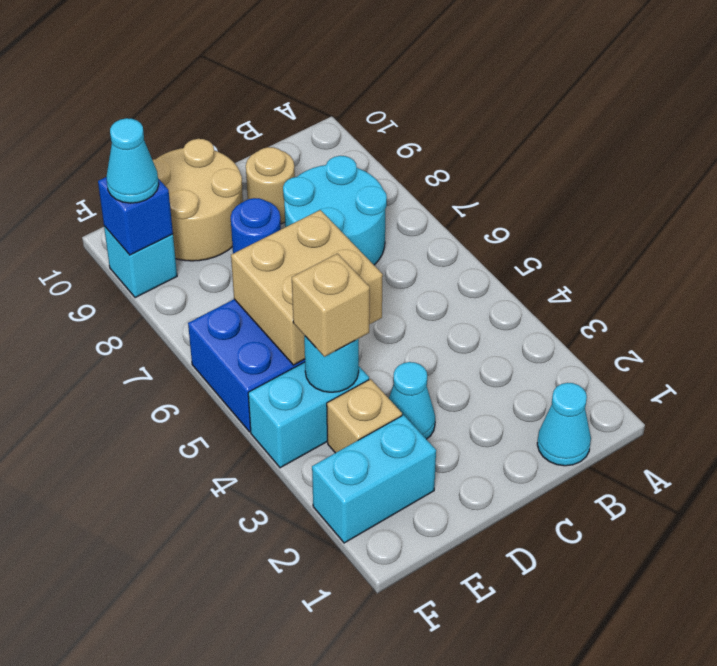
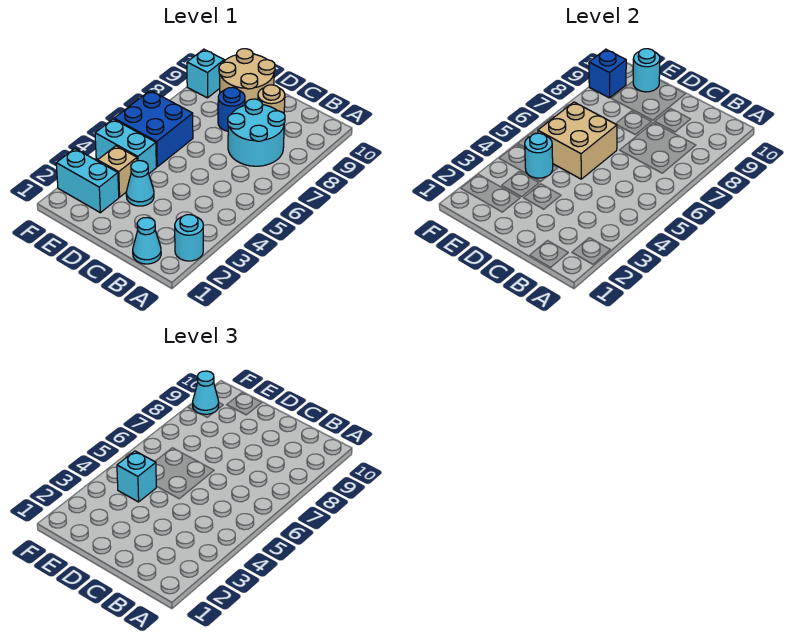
none -> cyan round brick A2 level 1
tan brick E4 level 3 -> cyan brick E4 level 3
none -> cyan round brick E10 level 2

